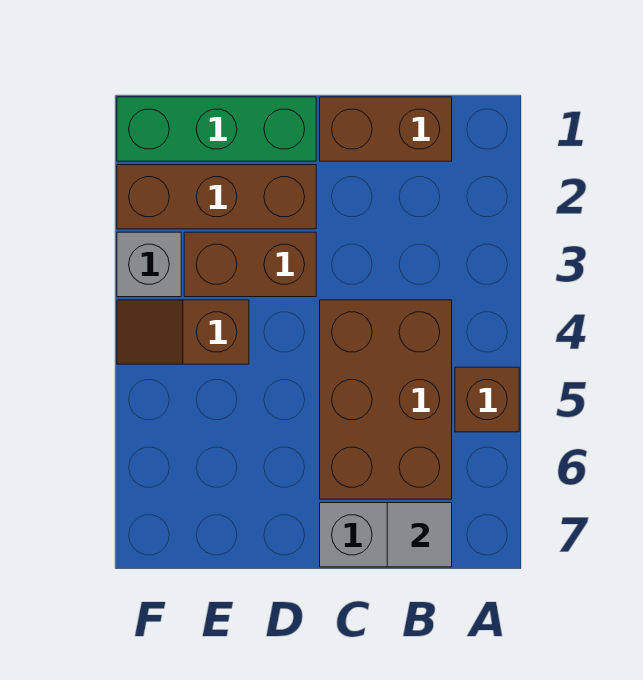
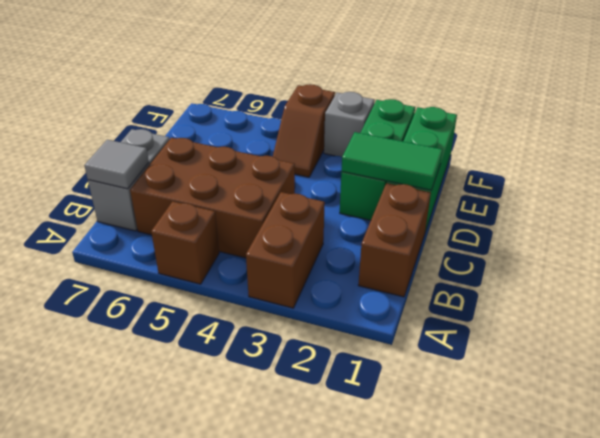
none -> green tile D1:D2 level 2
brown brick D2:F2 level 1 -> green brick D2:F2 level 1
brown brick D3:E3 level 1 -> brown brick A3:B3 level 1
brown slope E4:F4 level 1 top E -> brown slope E4:F4 level 1 top F

